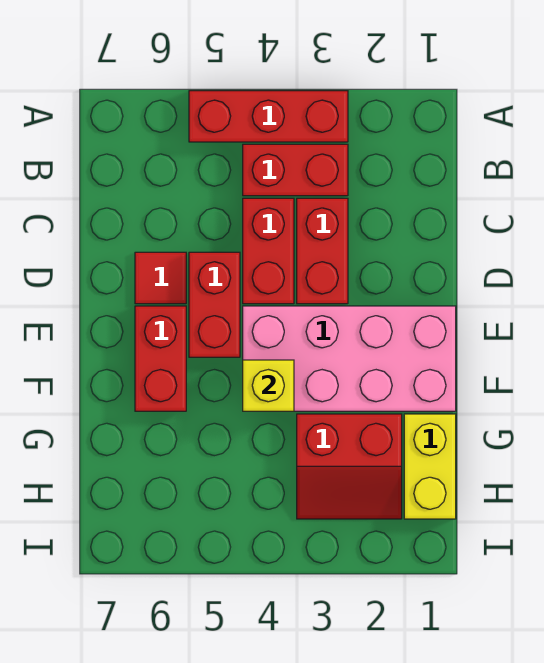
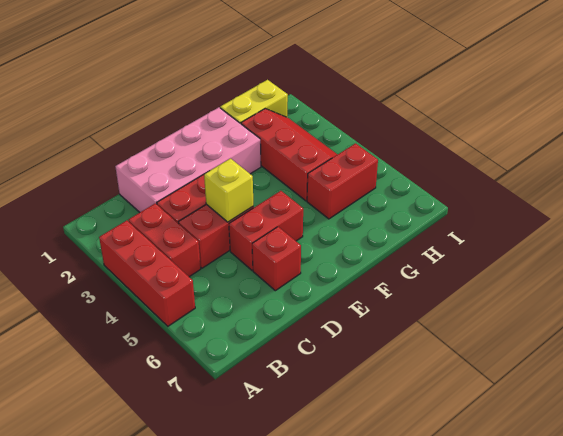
red tile D6 level 1 -> red brick D6 level 1
pink brick E1:F4 level 1 -> pink brick C1:F2 level 1
red brick E6:F6 level 1 -> red brick G5:H5 level 1
yellow brick F4 level 2 -> yellow brick D4 level 2
red slope G2:H3 level 1 top G -> red slope G2:H4 level 1 top G

